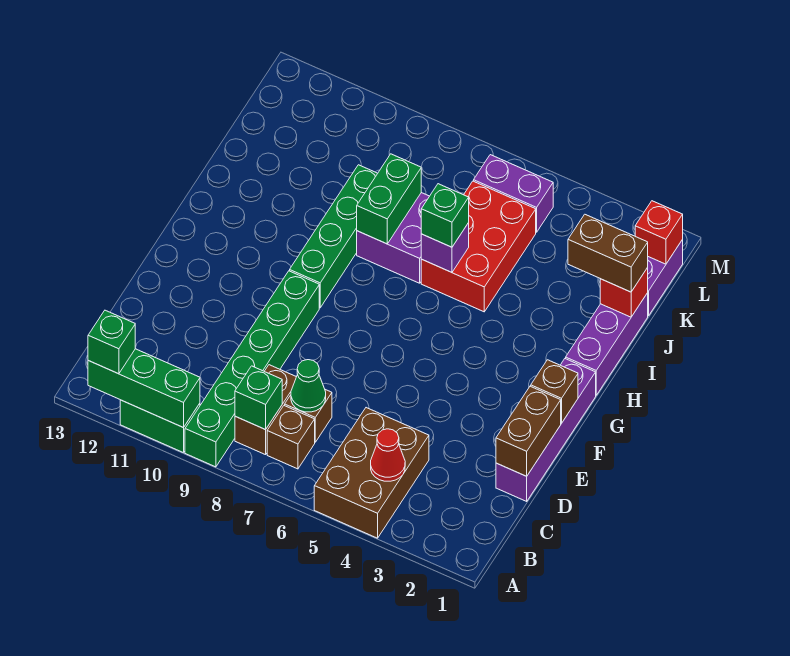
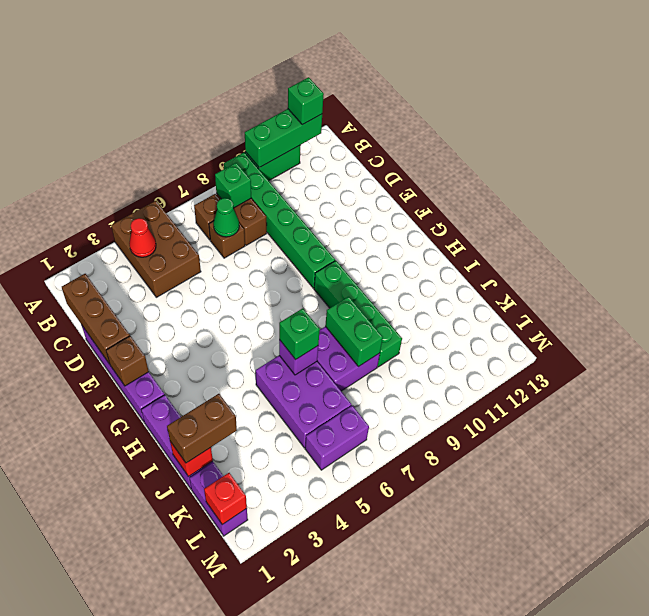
brown brick D1:E1 level 2 -> brown brick C1:E1 level 2
red brick I5:K6 level 1 -> purple brick I5:K6 level 1

